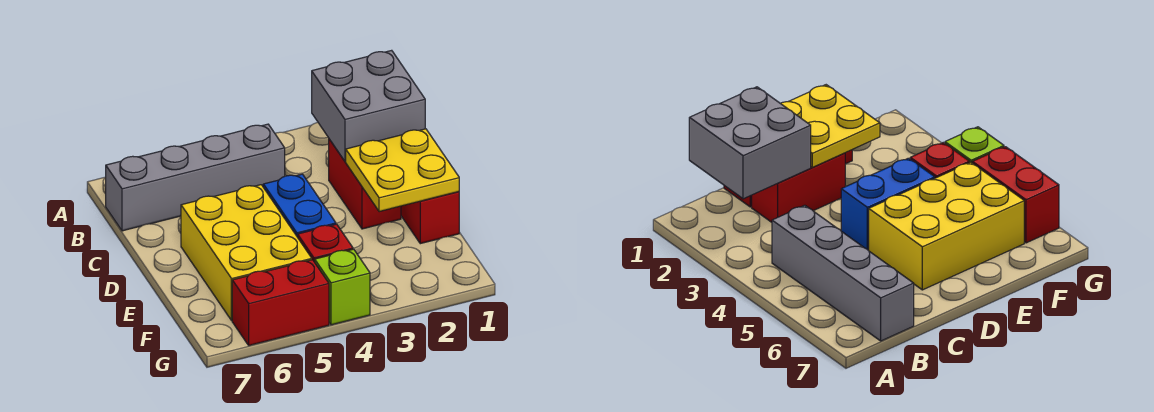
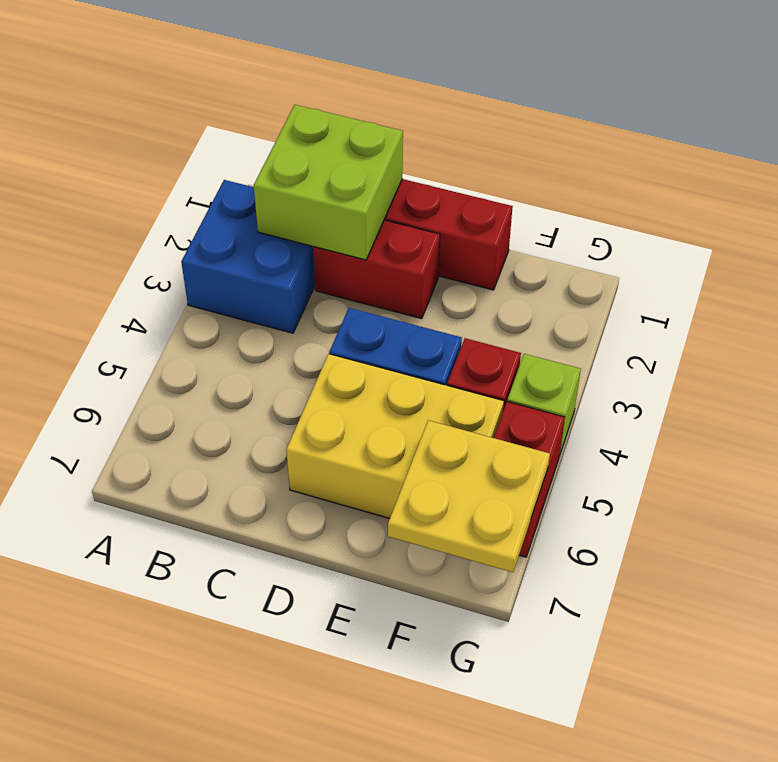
none -> blue brick A2:B3 level 1
grey brick B1:C2 level 2 -> lime brick B1:C2 level 2
grey brick B4:B7 level 1 -> none
yellow plate D1:E2 level 2 -> yellow plate F6:G7 level 2

